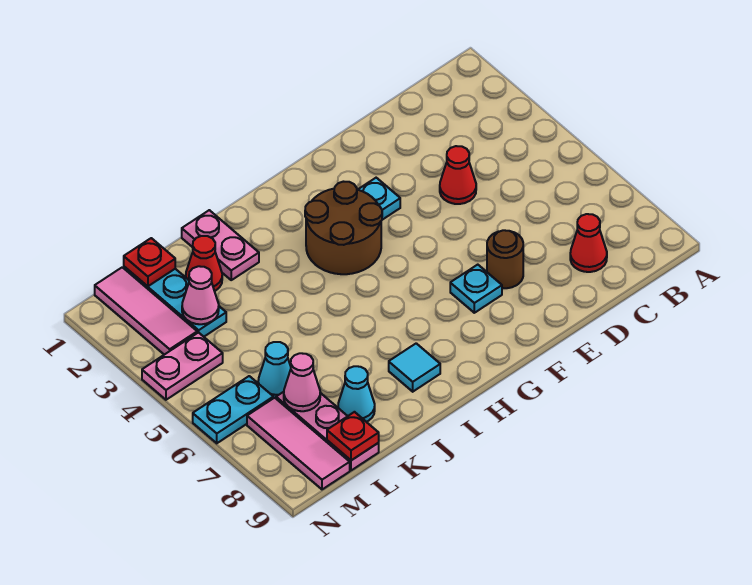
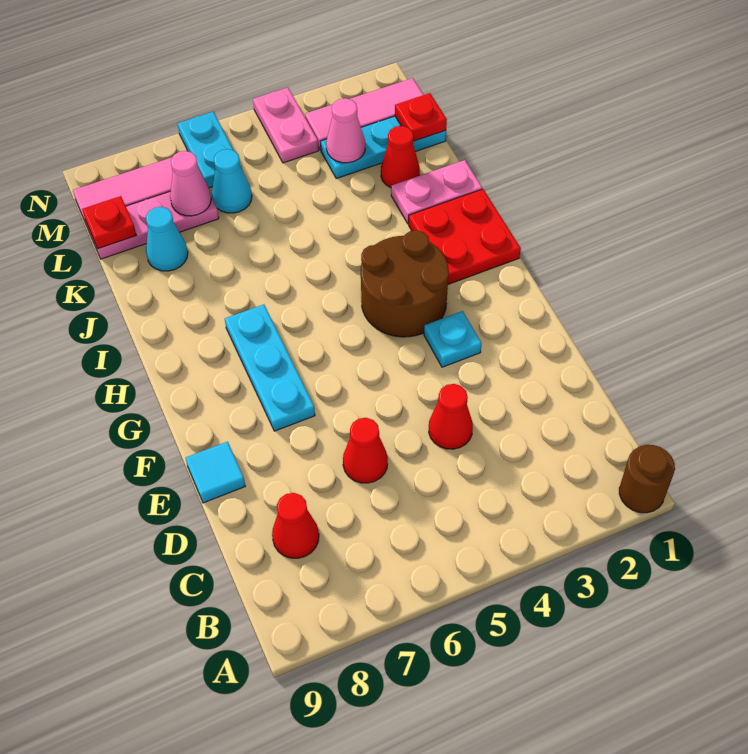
none -> red cone D6 level 1
brown round brick E7 level 1 -> brown round brick A1 level 1
cyan plate F7 level 1 -> cyan plate F7:H7 level 1
none -> red plate H1:I2 level 1
cyan tile I8 level 1 -> cyan tile E9 level 1

